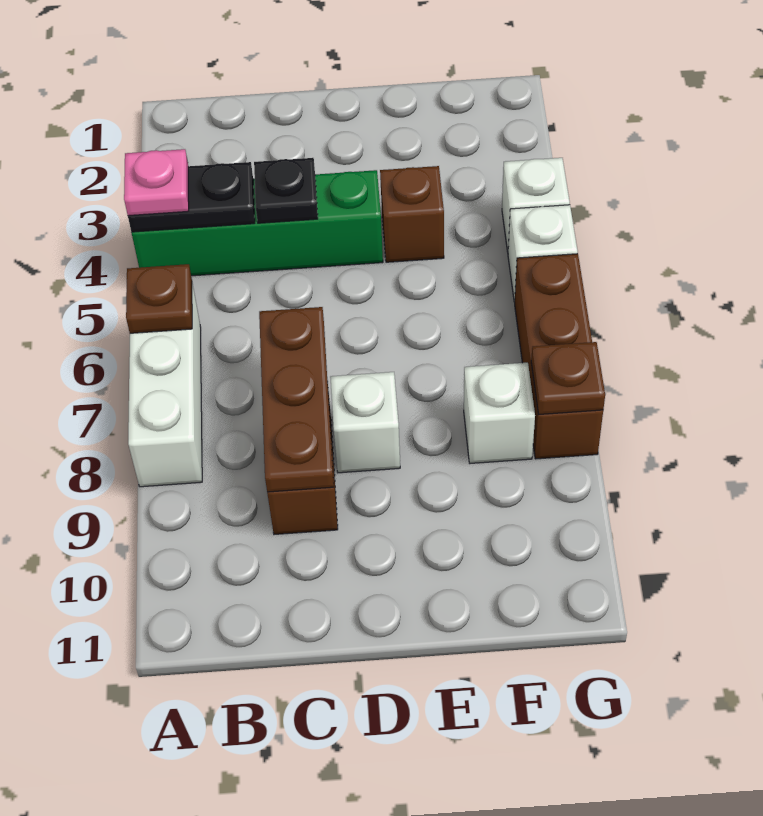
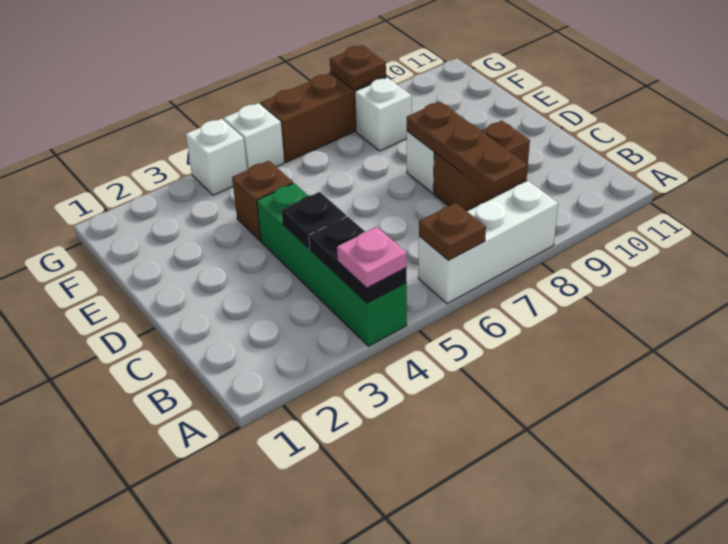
brown plate C7:C9 level 2 -> brown plate B8:D8 level 2

